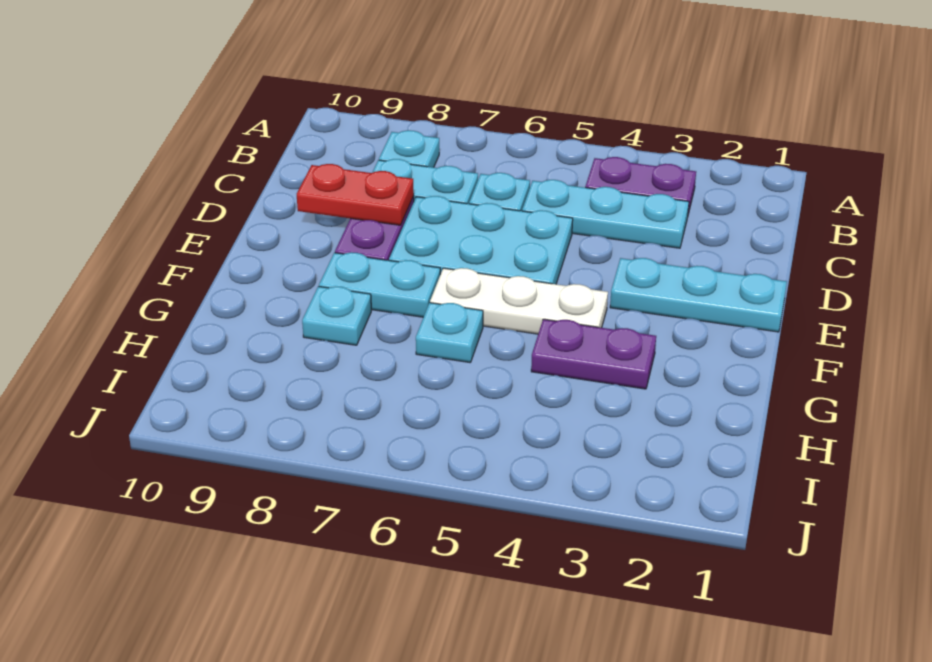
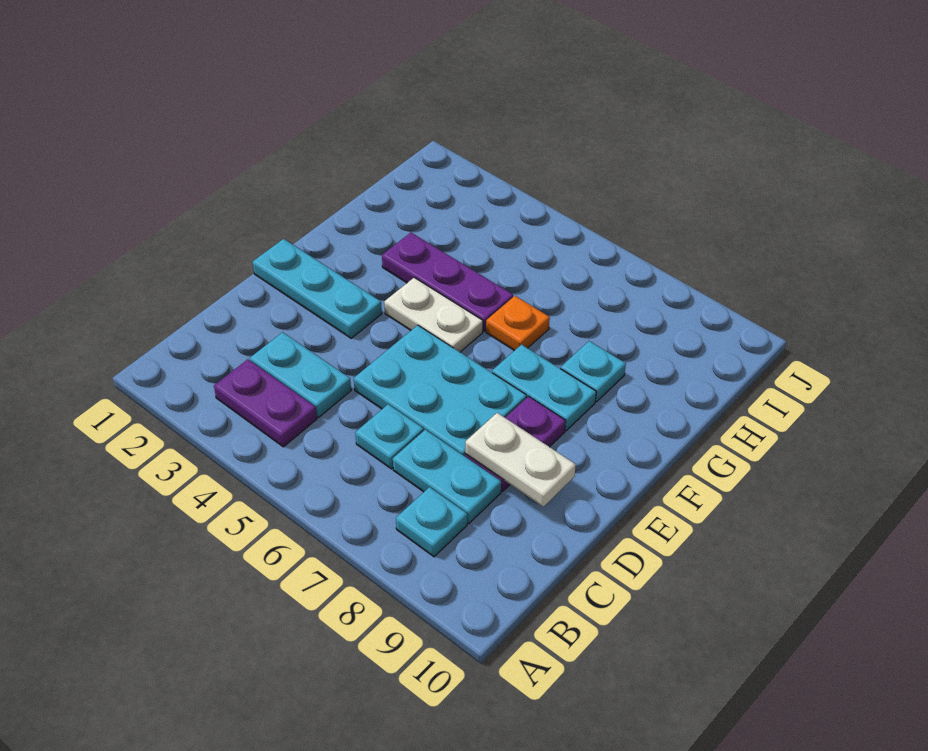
cyan plate C3:C5 level 1 -> cyan plate C3:C4 level 1
red plate D8:D9 level 2 -> white plate D8:D9 level 2
white plate F4:F6 level 1 -> white plate F4:F5 level 1
purple plate G3:G4 level 1 -> purple plate G3:G5 level 1
cyan plate G6 level 1 -> orange plate G6 level 1

